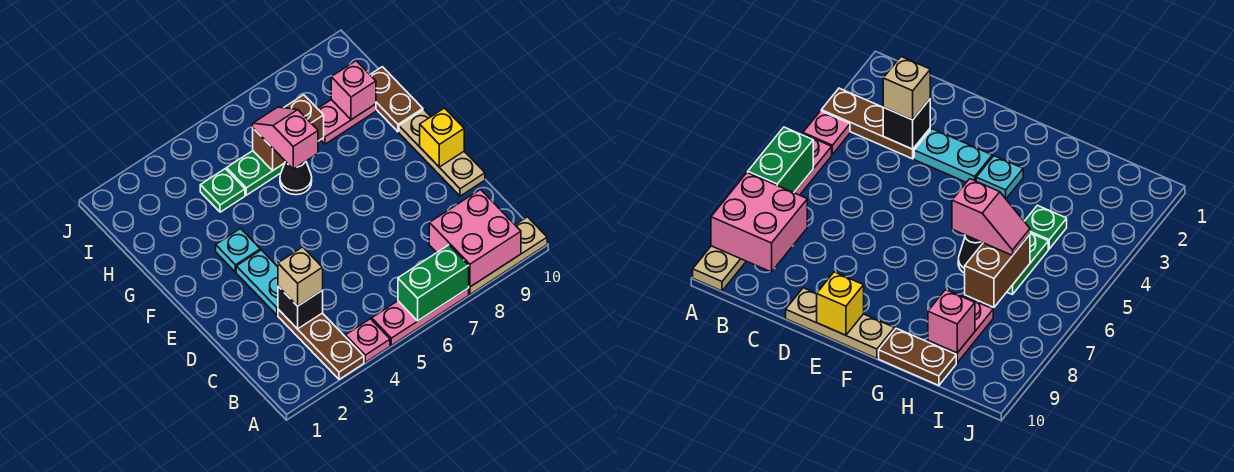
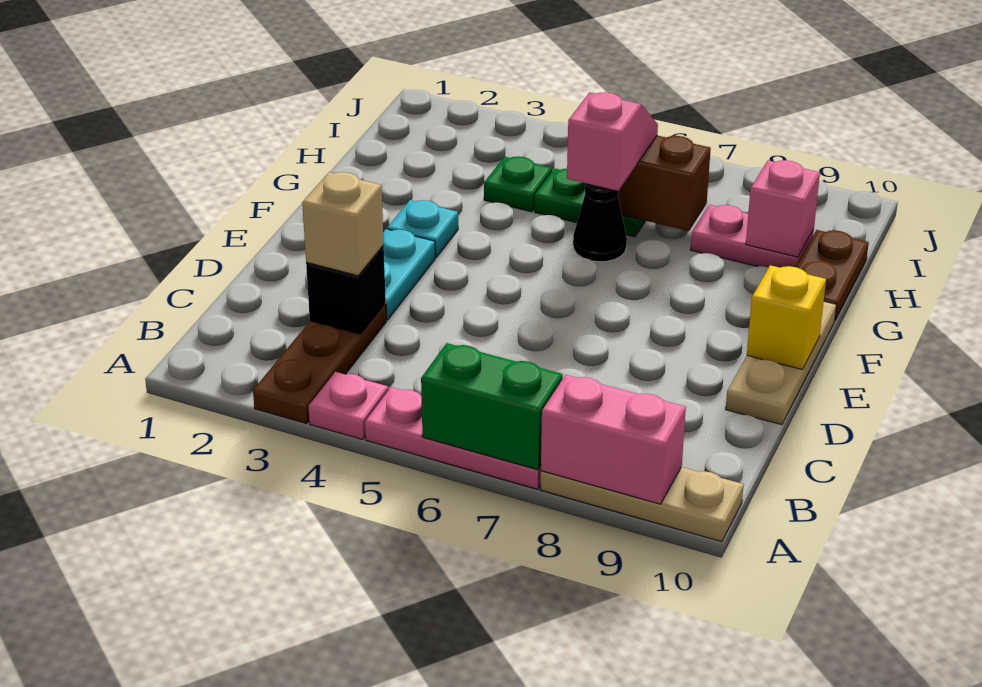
pink brick A8:B9 level 2 -> pink brick A8:A9 level 2

